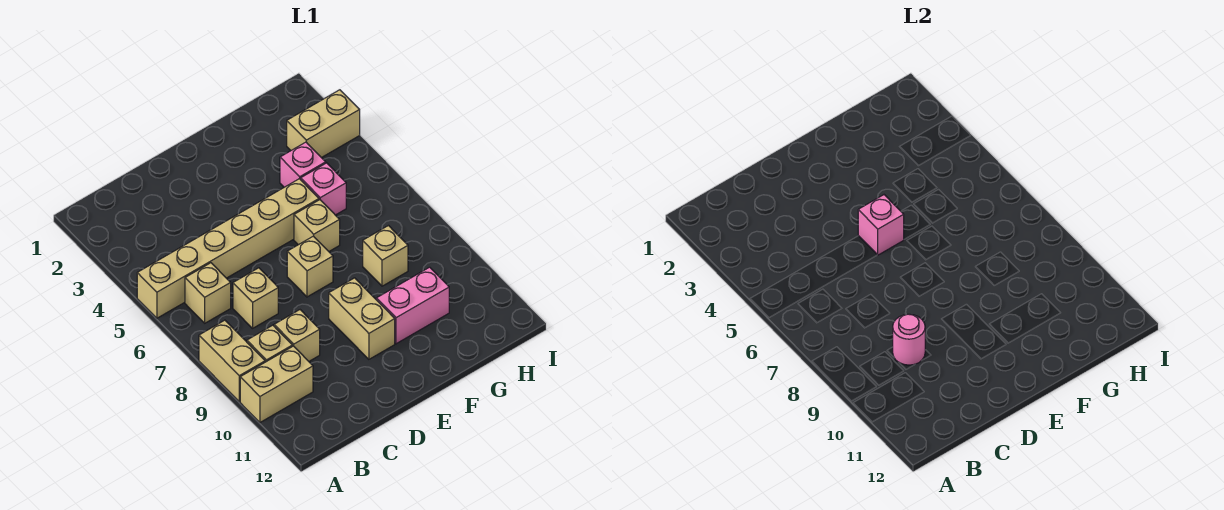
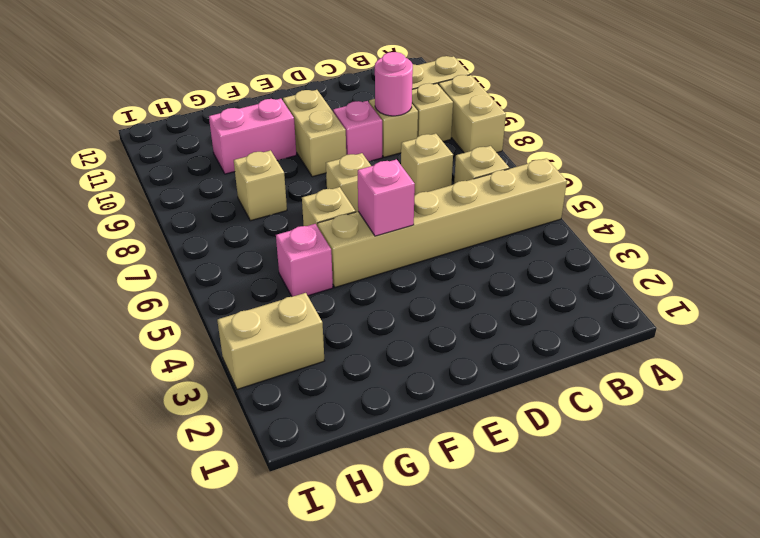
pink brick G4 level 1 -> pink brick D9 level 1

